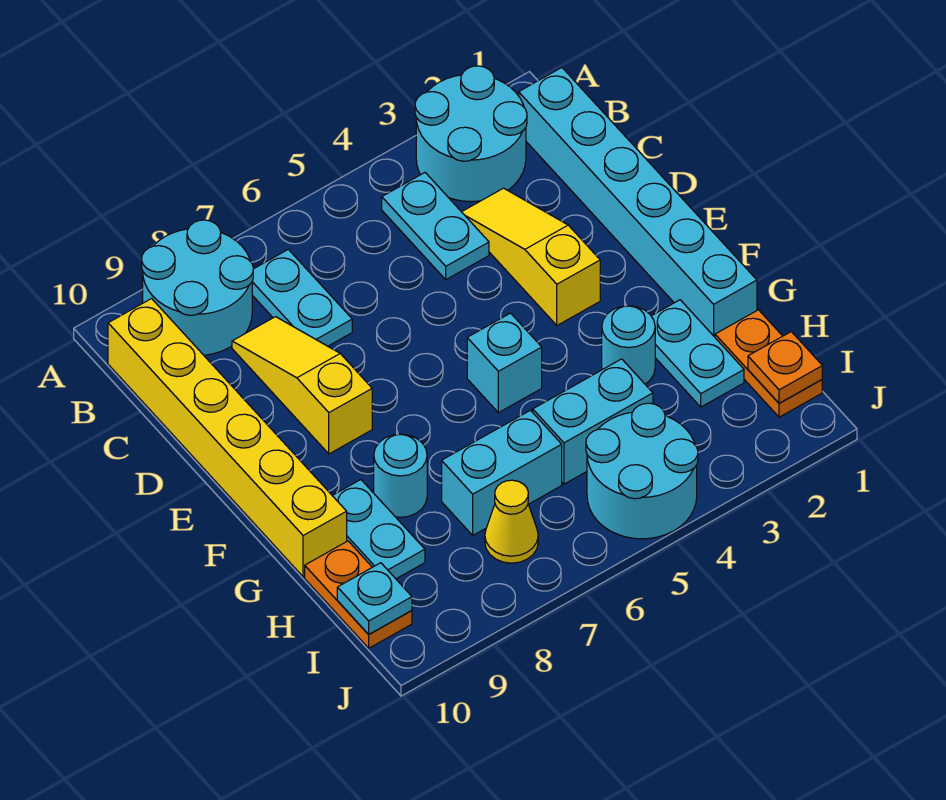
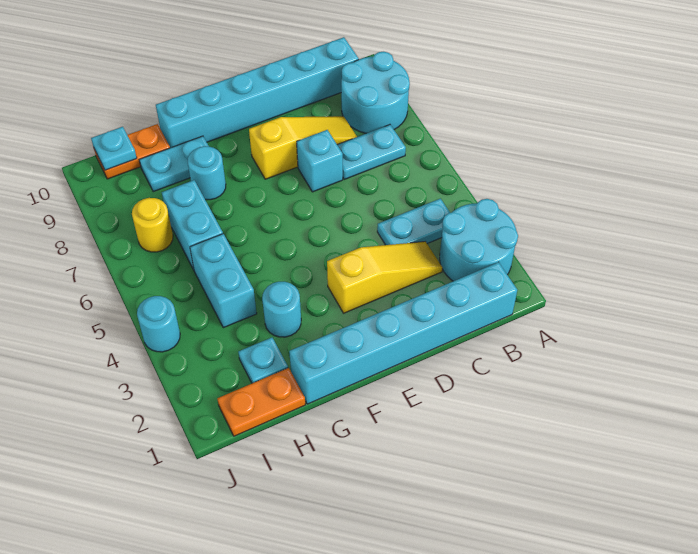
yellow brick B10:G10 level 1 -> cyan brick B10:G10 level 1
cyan brick F5 level 1 -> cyan brick D7 level 1
cyan plate G2:H2 level 1 -> cyan plate H2 level 1
orange plate I1 level 2 -> none
cyan round brick I4:J5 level 1 -> cyan round brick J4 level 1
yellow cone I7 level 1 -> yellow round brick I7 level 1

